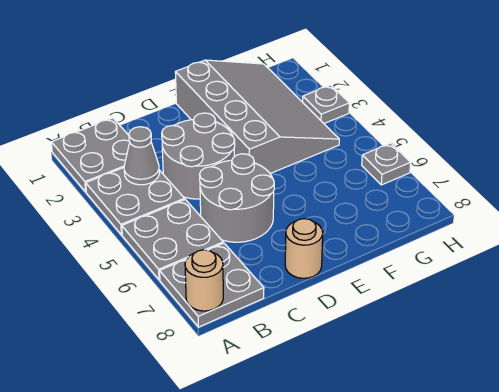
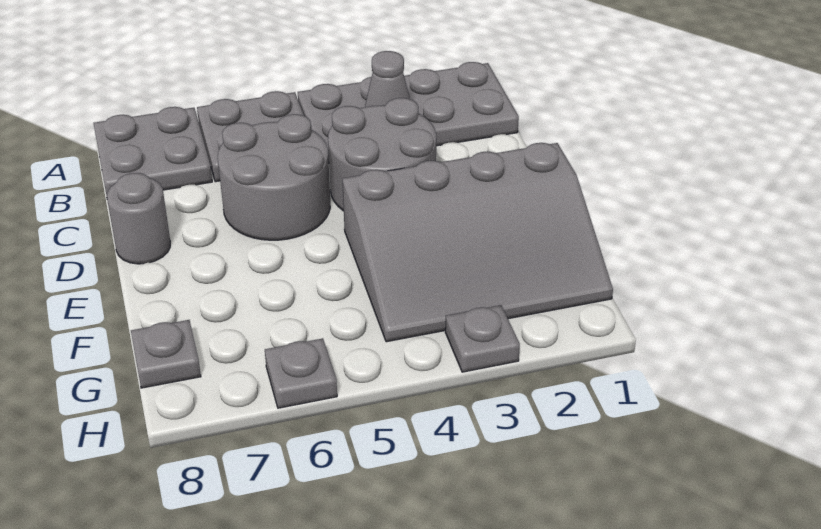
tan round brick A8 level 2 -> none
tan round brick D8 level 1 -> grey round brick D8 level 1
none -> grey plate G8 level 1

